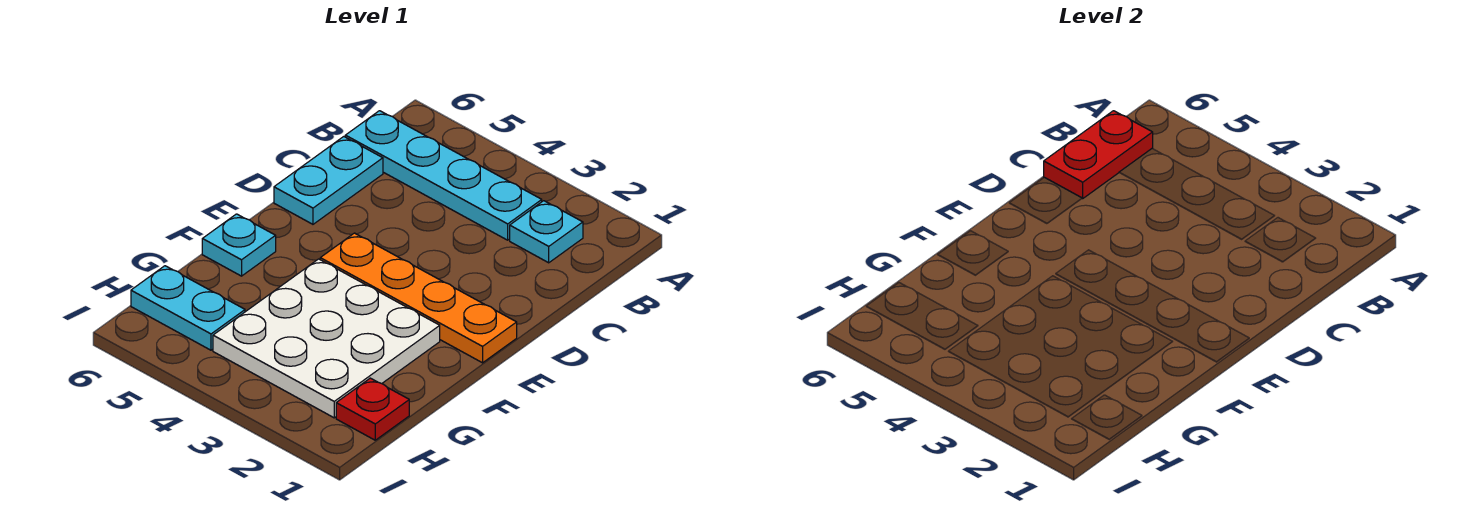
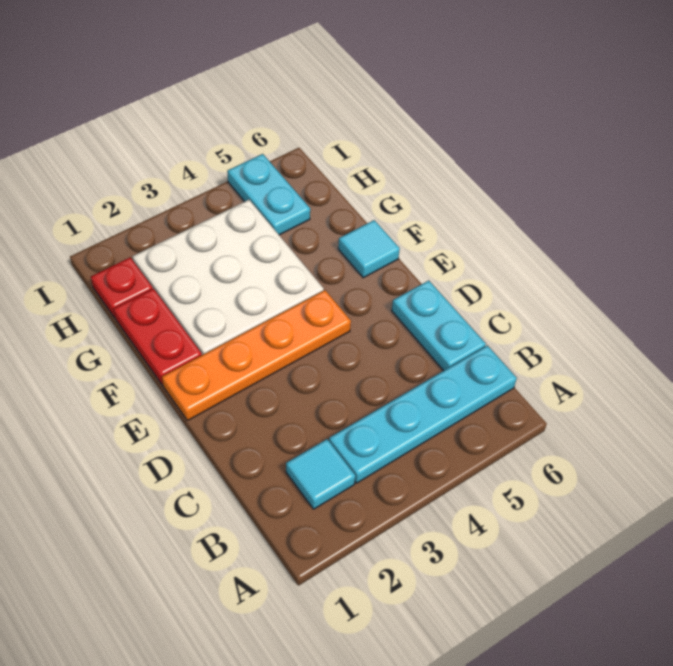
cyan plate B2 level 1 -> cyan tile B2 level 1
red plate B6:C6 level 2 -> red plate F1:G1 level 1
cyan plate F6 level 1 -> cyan tile F6 level 1
cyan plate H5:H6 level 1 -> cyan plate H5:I5 level 1

